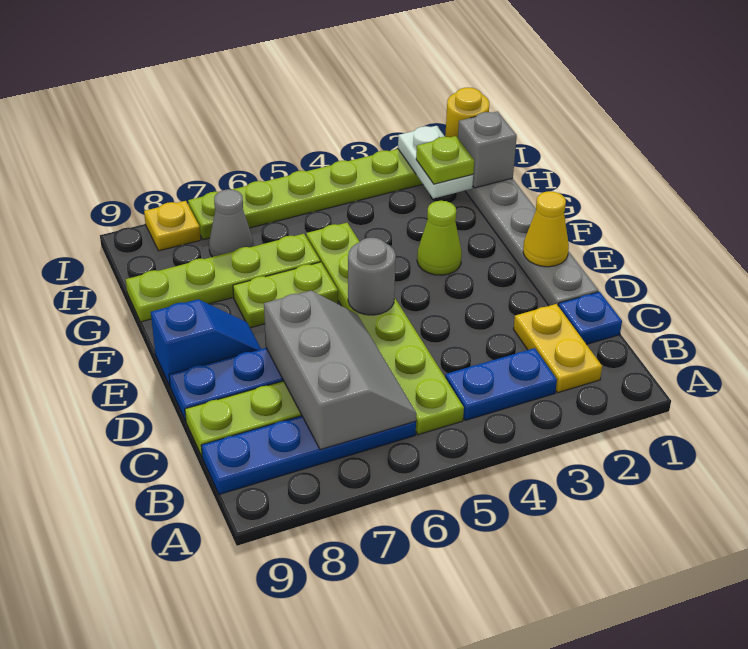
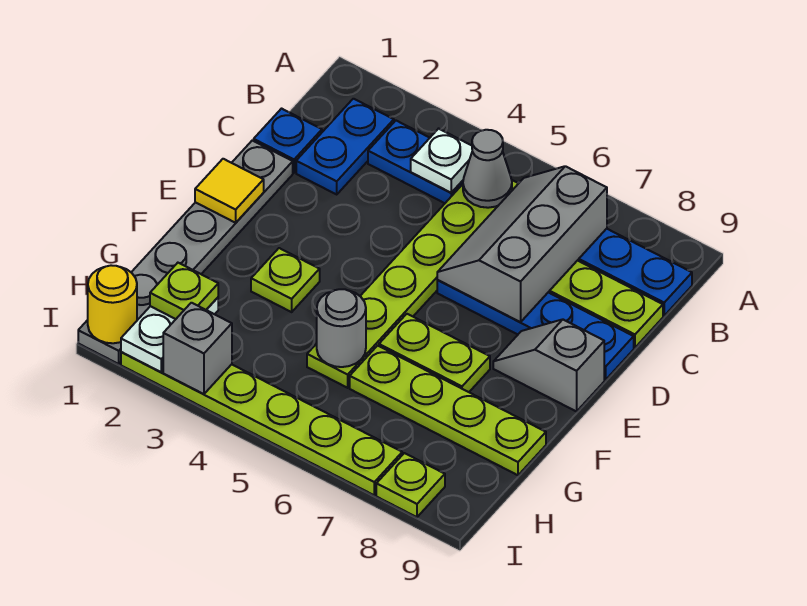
yellow plate B2:C2 level 1 -> blue plate B2:C2 level 1
none -> white plate B4 level 2
yellow cone E1 level 2 -> yellow tile E1 level 2
grey round brick E5 level 2 -> grey round brick G5 level 2
blue slope E8:E9 level 1 top 9 -> grey slope E8:E9 level 1 top 9
lime cone F3 level 1 -> lime plate F3 level 1
grey brick H1 level 2 -> grey brick I3 level 2
grey cone H7 level 1 -> grey cone B5 level 2
yellow plate I8 level 1 -> lime plate I8 level 1

